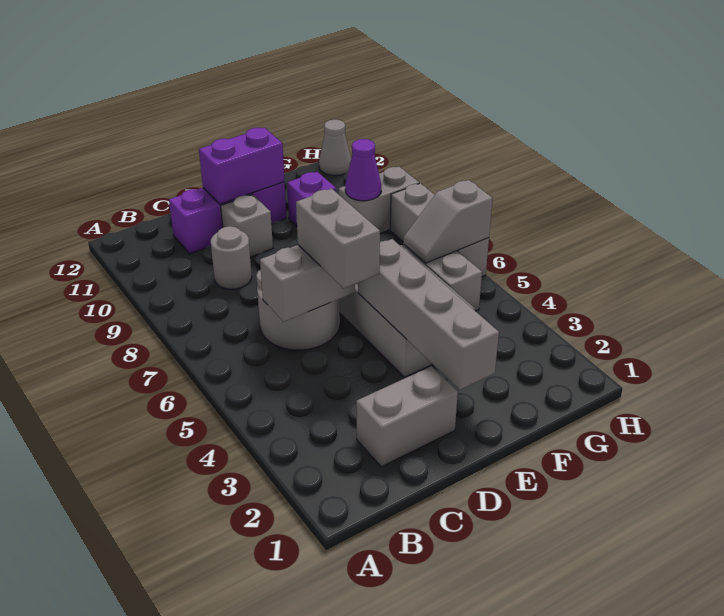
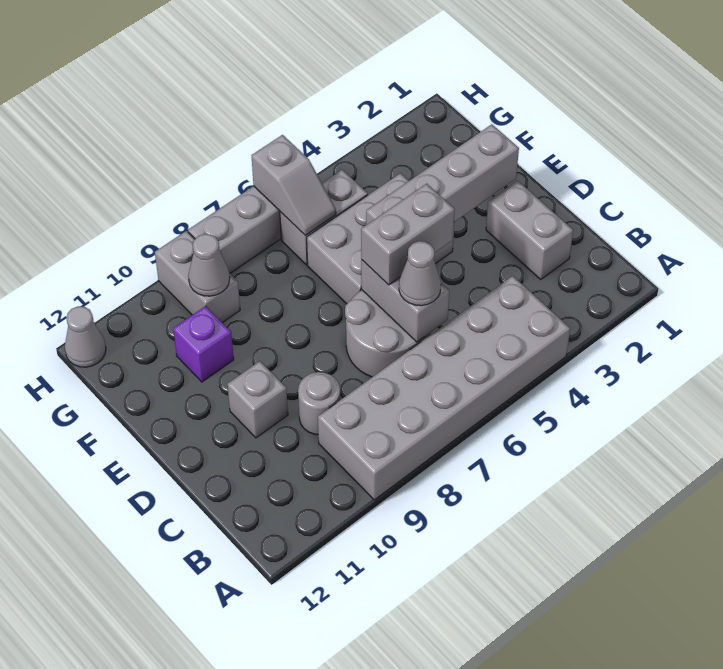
none -> grey brick A4:B9 level 1
none -> grey cone C6 level 3
purple brick C11:E11 level 1 -> none
purple brick D11:E11 level 2 -> none
purple cone G9 level 2 -> grey cone G9 level 2

